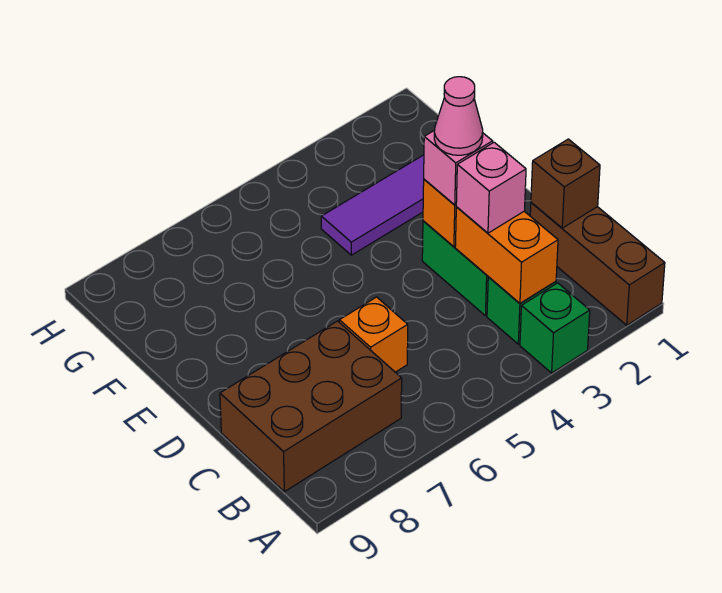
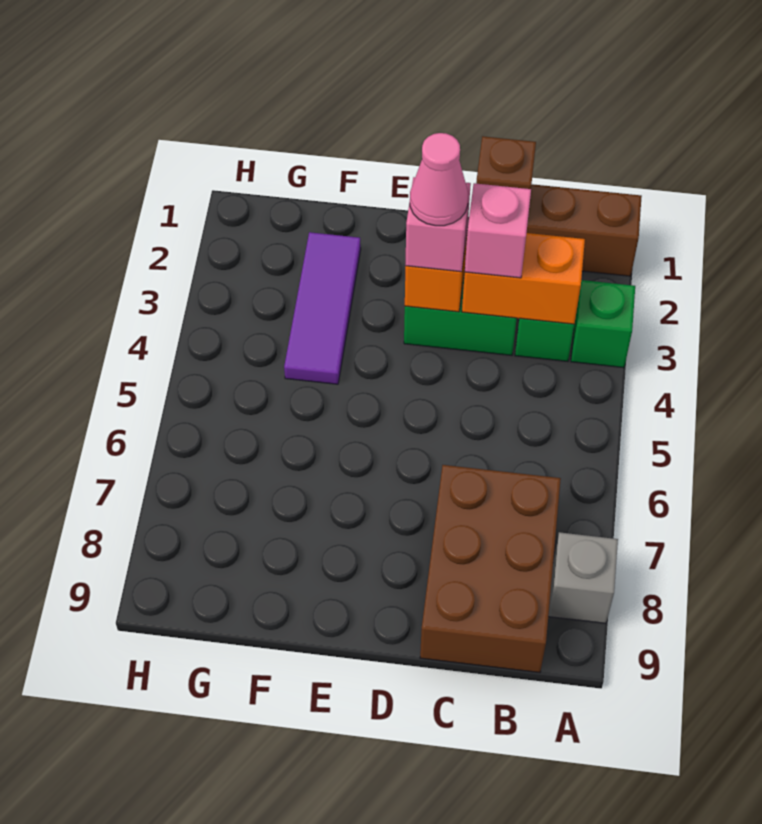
none -> grey brick A8 level 1
orange brick C6 level 1 -> none

